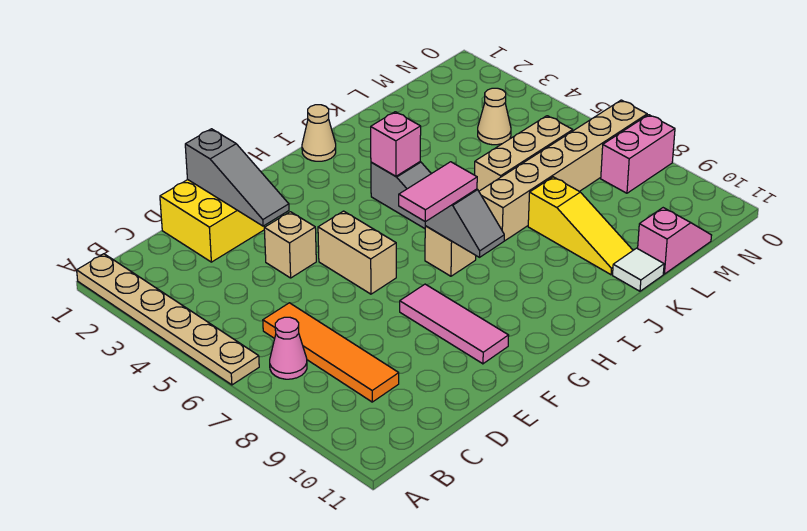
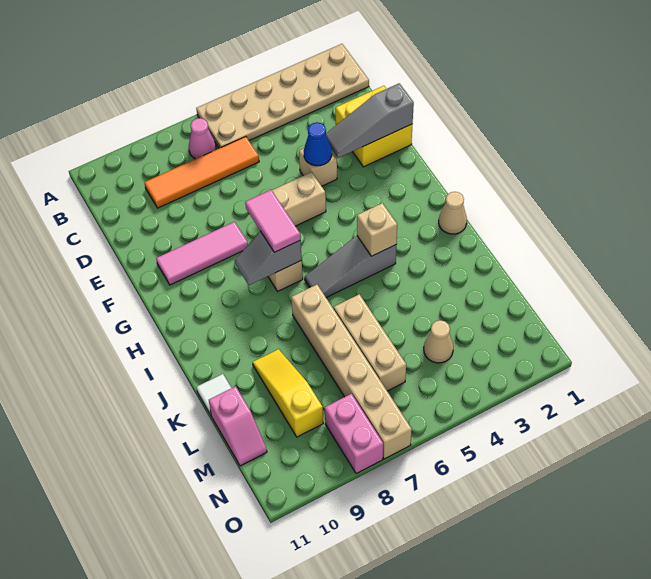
tan plate A1:A6 level 1 -> tan plate A1:B6 level 1
none -> blue cone E4 level 2
pink brick I4 level 2 -> tan brick I4 level 2
yellow slope K8:K10 level 1 top 8 -> yellow slope K9:M9 level 1 top M

